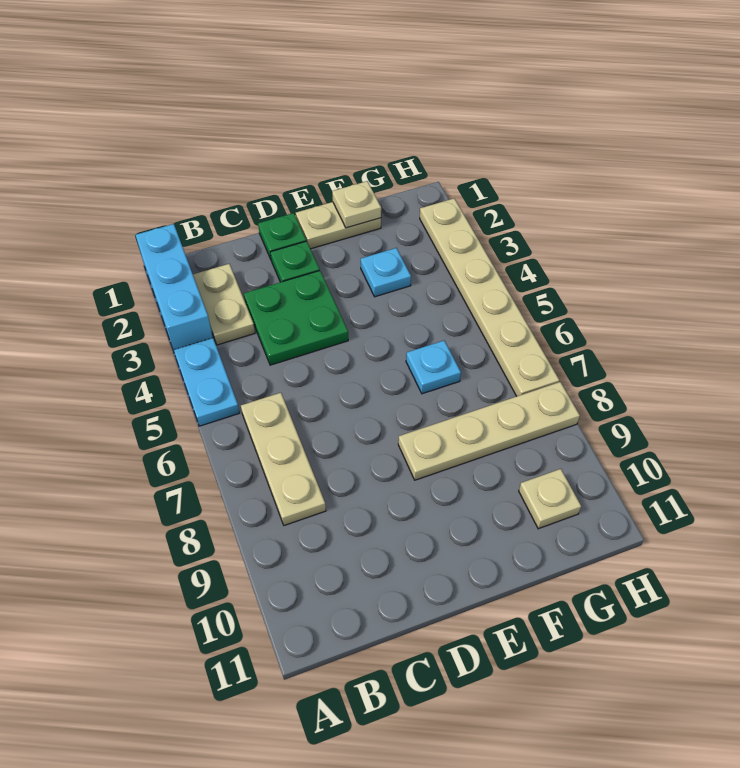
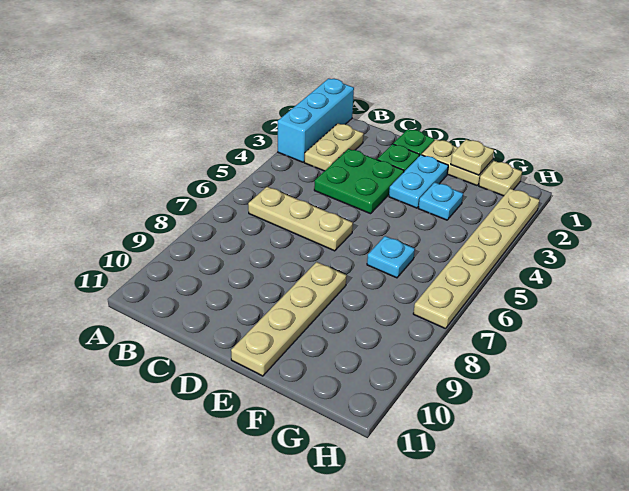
cyan plate A4:A5 level 1 -> cyan plate E2:E3 level 1
tan plate B6:B8 level 1 -> tan plate B6:D6 level 1
tan plate E8:H8 level 1 -> tan plate E8:E11 level 1
tan plate G10 level 1 -> tan plate G1 level 1

